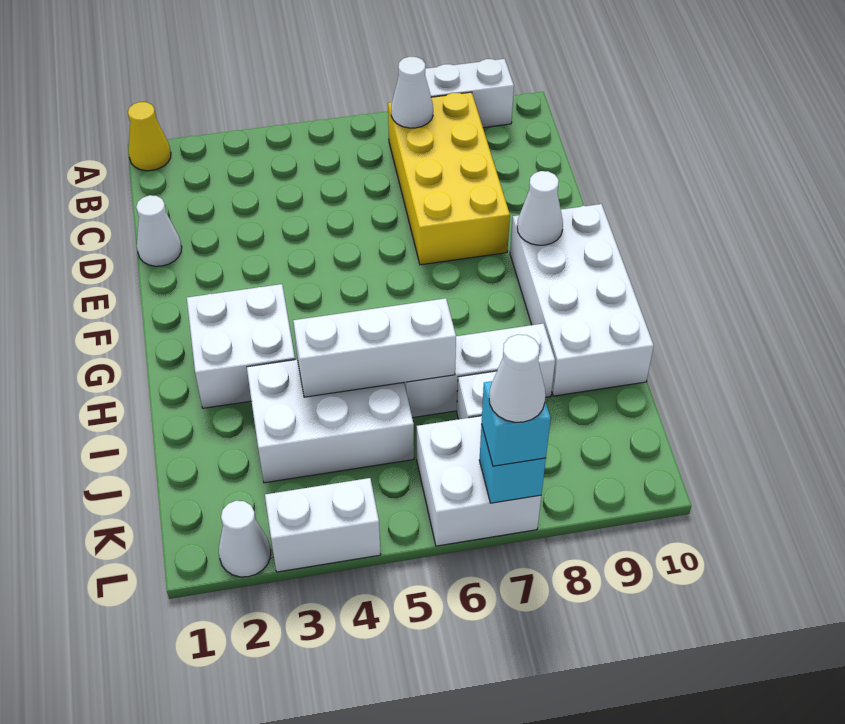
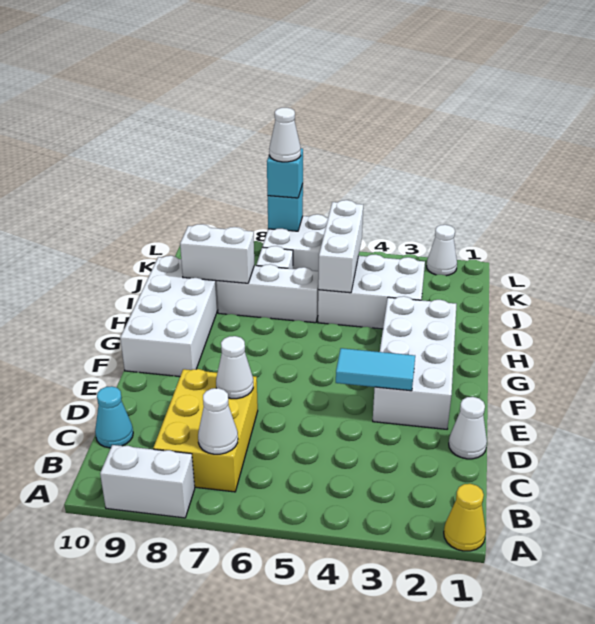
yellow brick B7:E8 level 1 -> yellow brick B7:D8 level 1
none -> cyan cone C10 level 1
none -> cyan tile E3:E4 level 2
white cone F9 level 2 -> white cone D7 level 2
white brick G2:H3 level 1 -> white brick E2:H3 level 1
white brick I4:I6 level 2 -> white brick I5:K5 level 2
white brick L3:L4 level 1 -> white brick I8:I9 level 2

